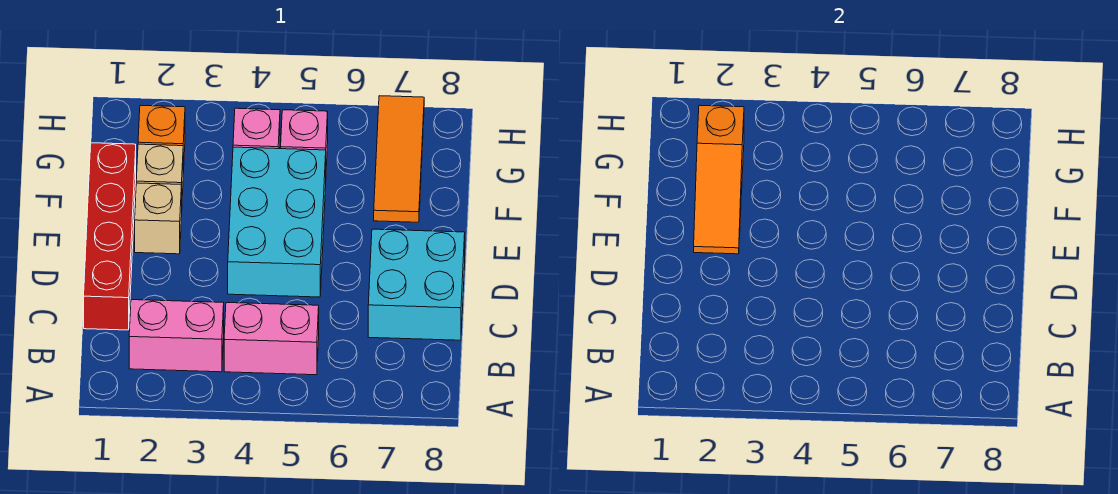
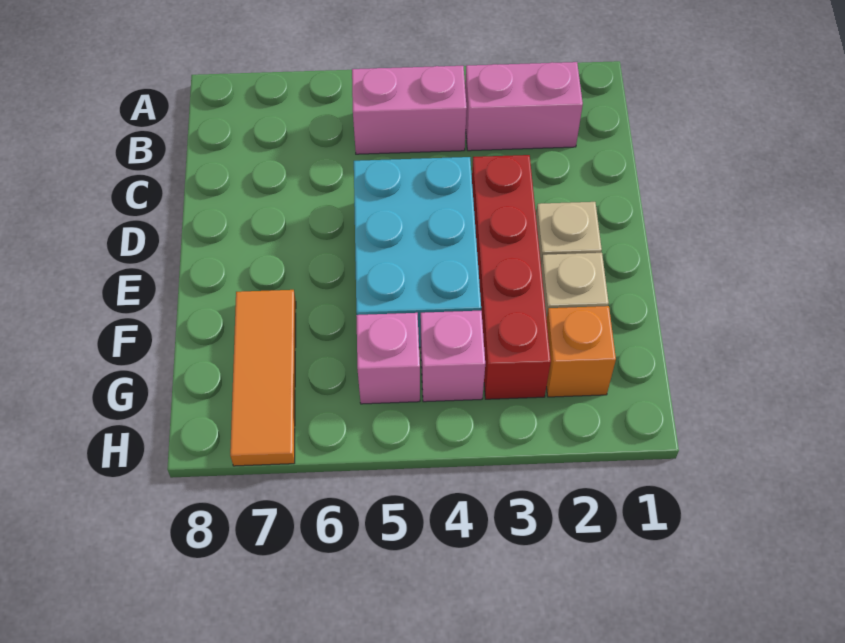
red brick C1:F1 level 1 -> red brick D3:G3 level 1
cyan brick C7:D8 level 1 -> none
orange slope E2:G2 level 2 top G -> none

